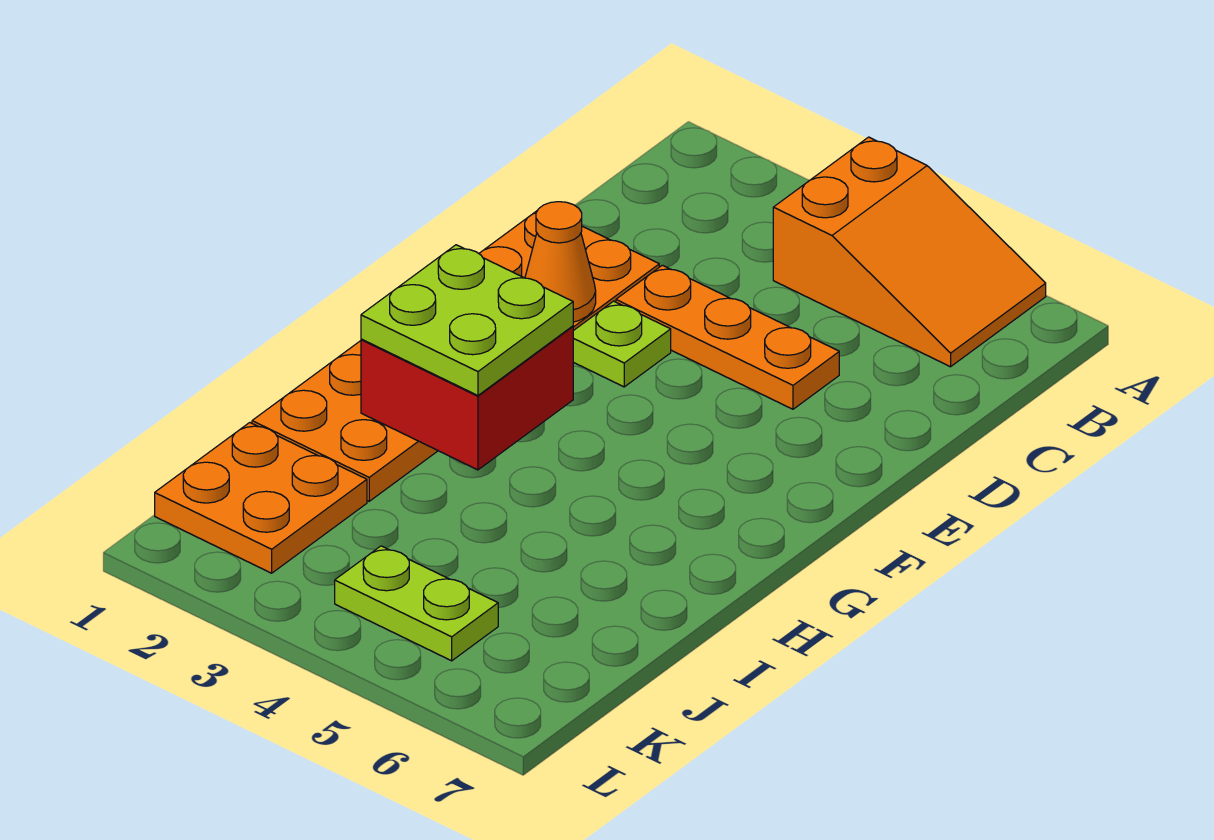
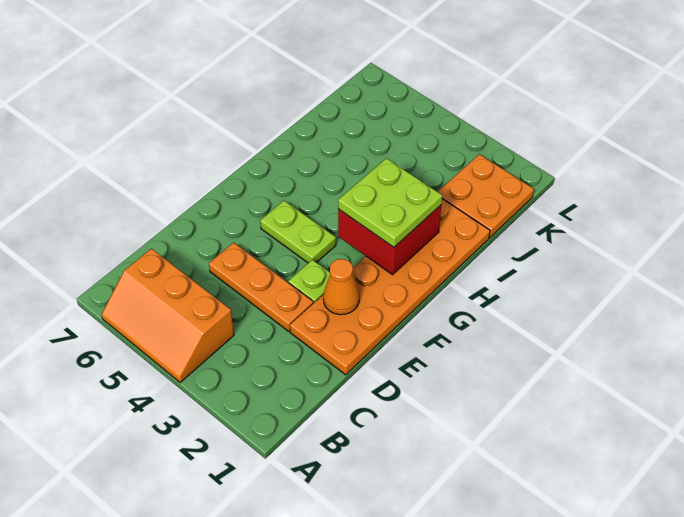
orange slope A4:B6 level 1 top 4 -> orange slope A4:B6 level 1 top B
lime plate K4:K5 level 1 -> lime plate F4:F5 level 1

